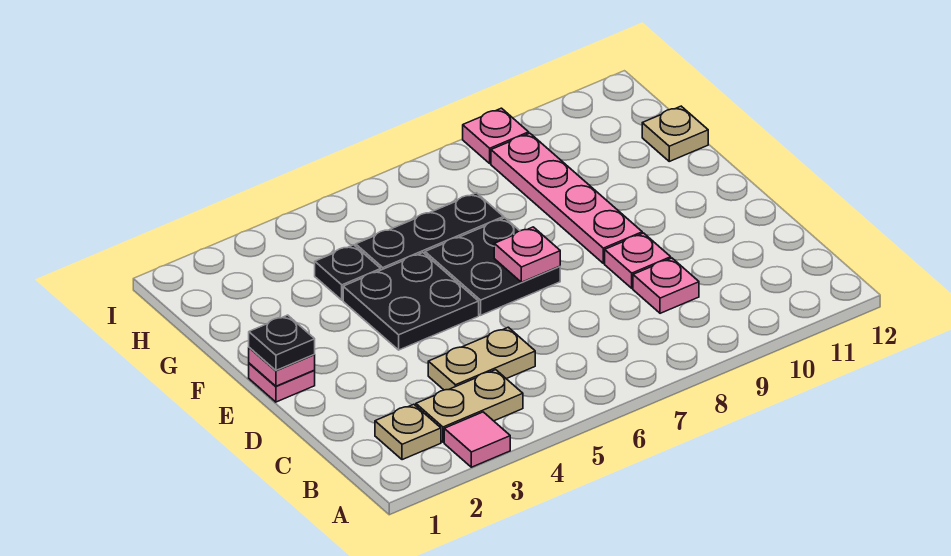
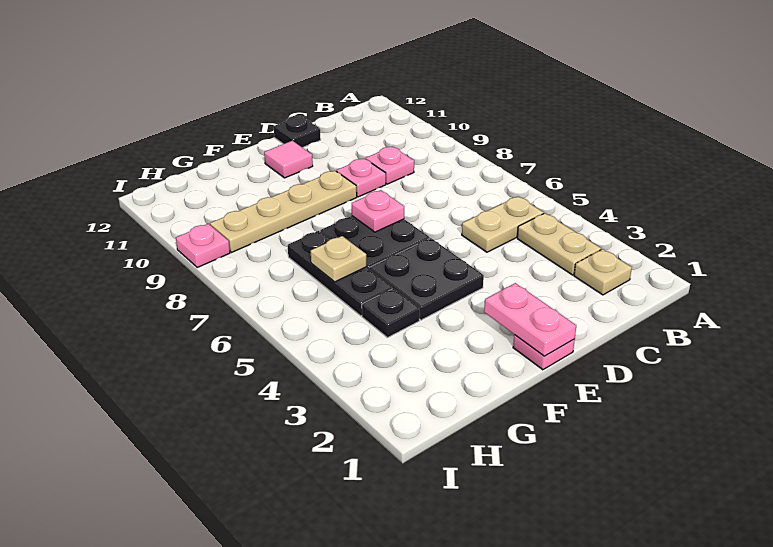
pink tile A3 level 1 -> pink tile E11 level 1
tan plate C4:C5 level 1 -> tan plate B5:C5 level 1
pink plate E1 level 2 -> pink plate E1:E2 level 2
black plate E1 level 3 -> black plate D12 level 1
pink plate E9:H9 level 1 -> tan plate E9:H9 level 1
tan plate G12 level 1 -> tan plate G6 level 2

